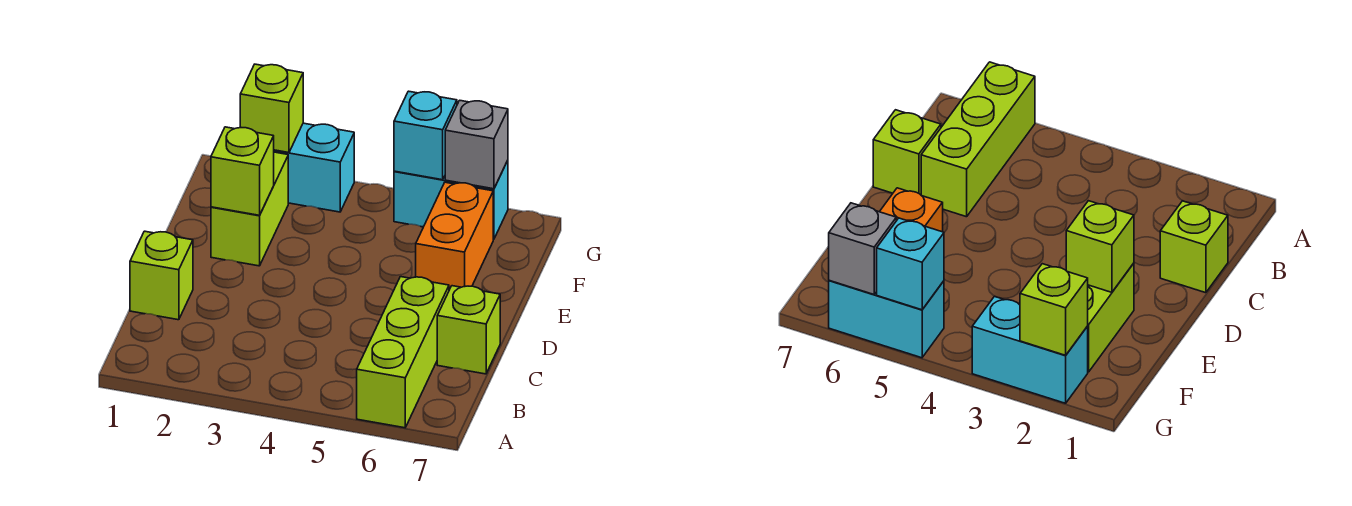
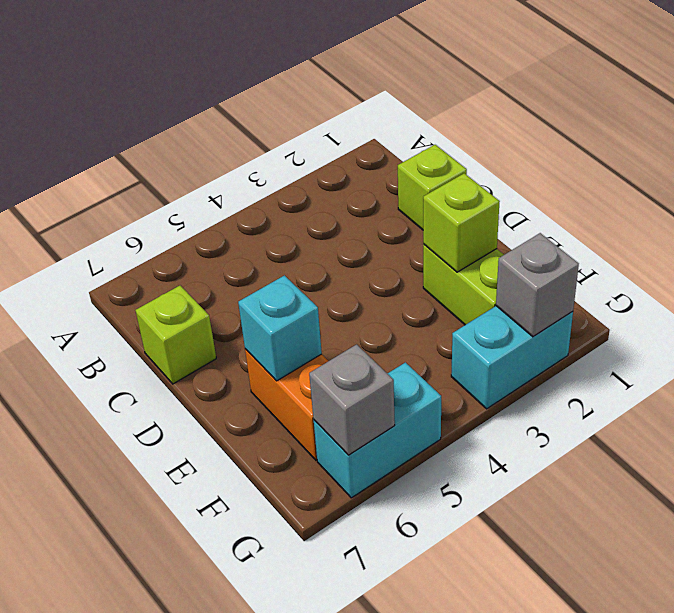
lime brick A6:C6 level 1 -> none
lime brick G2 level 2 -> grey brick G2 level 2
cyan brick G5 level 2 -> cyan brick E6 level 2

